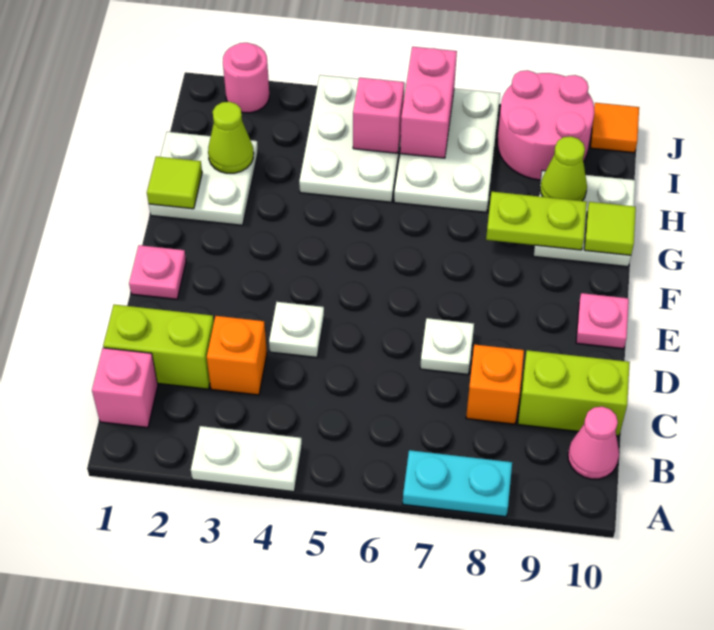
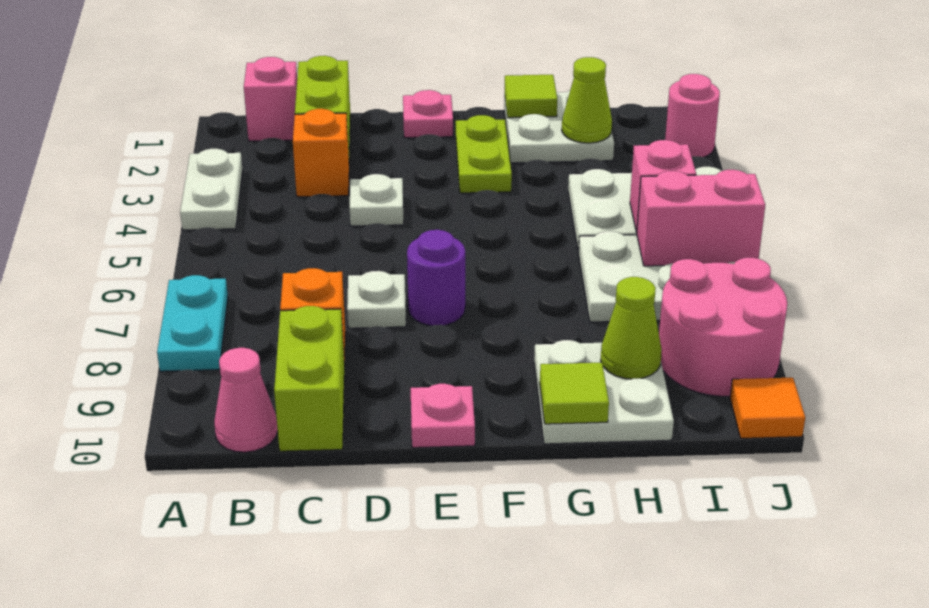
none -> purple round brick E7 level 1
lime plate G8:G9 level 2 -> lime plate F2:F3 level 1

